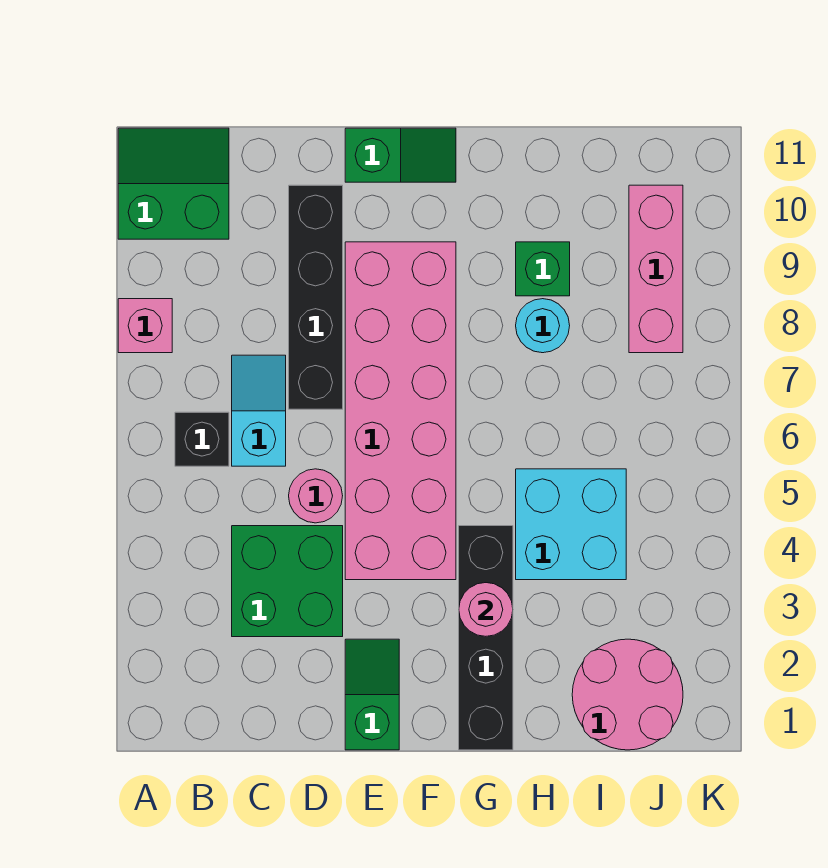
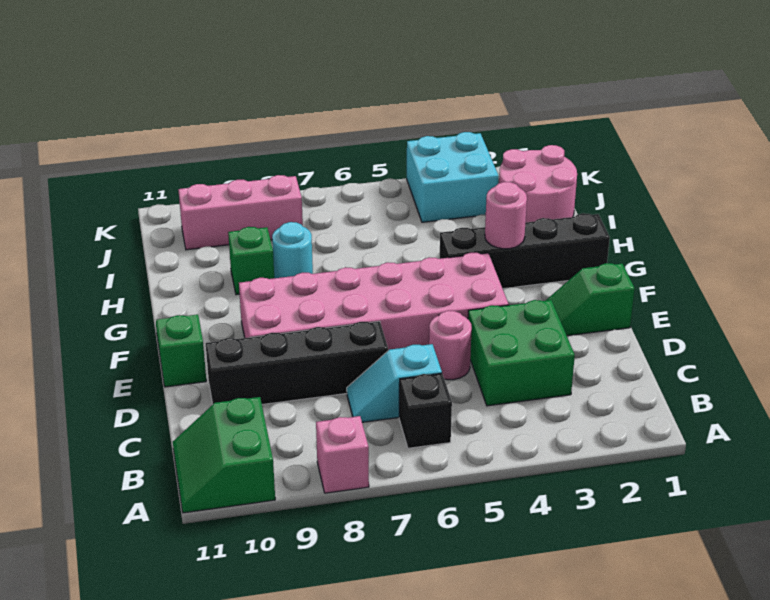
cyan brick H4:I5 level 1 -> cyan brick J3:K4 level 1

